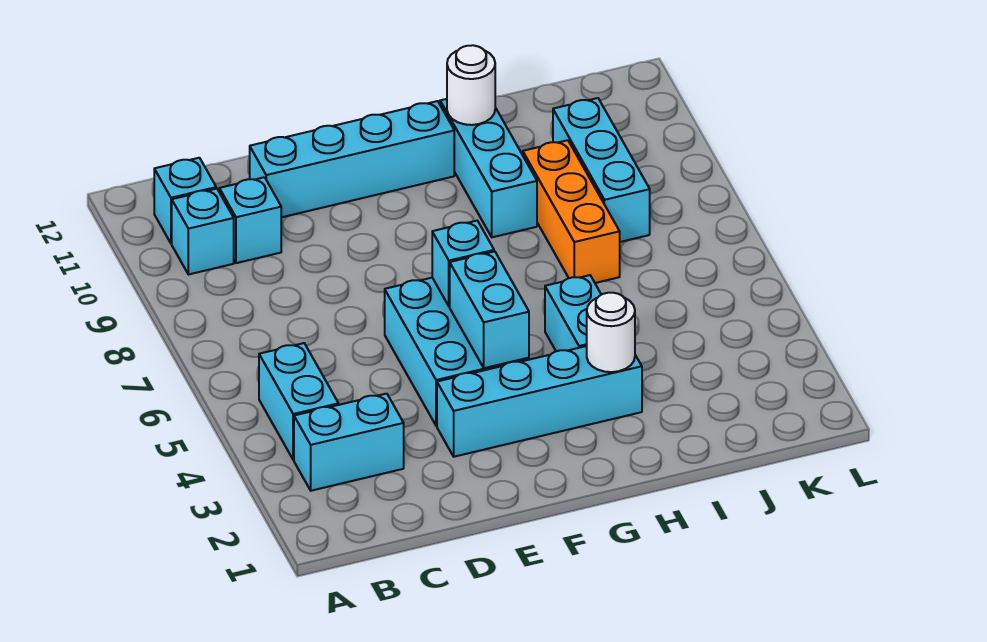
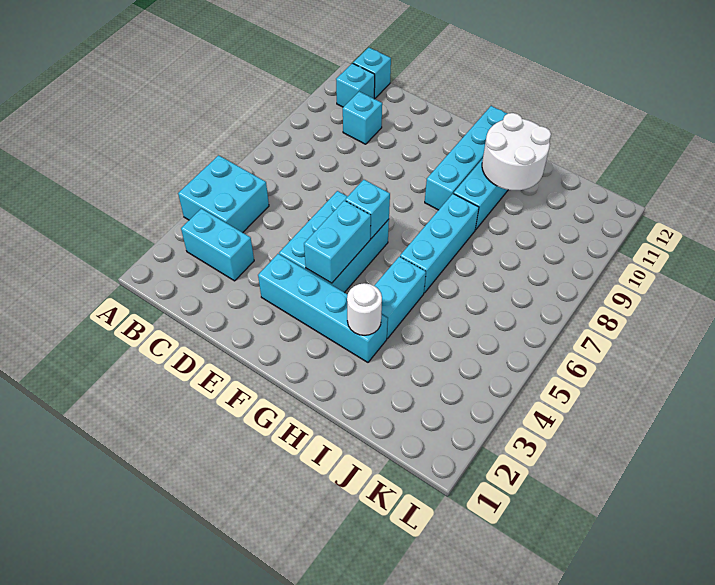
cyan brick B4:B5 level 1 -> cyan brick A4:B5 level 1
cyan brick B10 level 1 -> cyan brick B12 level 1
cyan brick D11:G11 level 1 -> cyan brick G9:G12 level 1
white round brick H11 level 2 -> white round brick H10:I11 level 2
orange brick I7:I9 level 1 -> none
cyan brick J8:J10 level 1 -> cyan brick H6:H8 level 1

